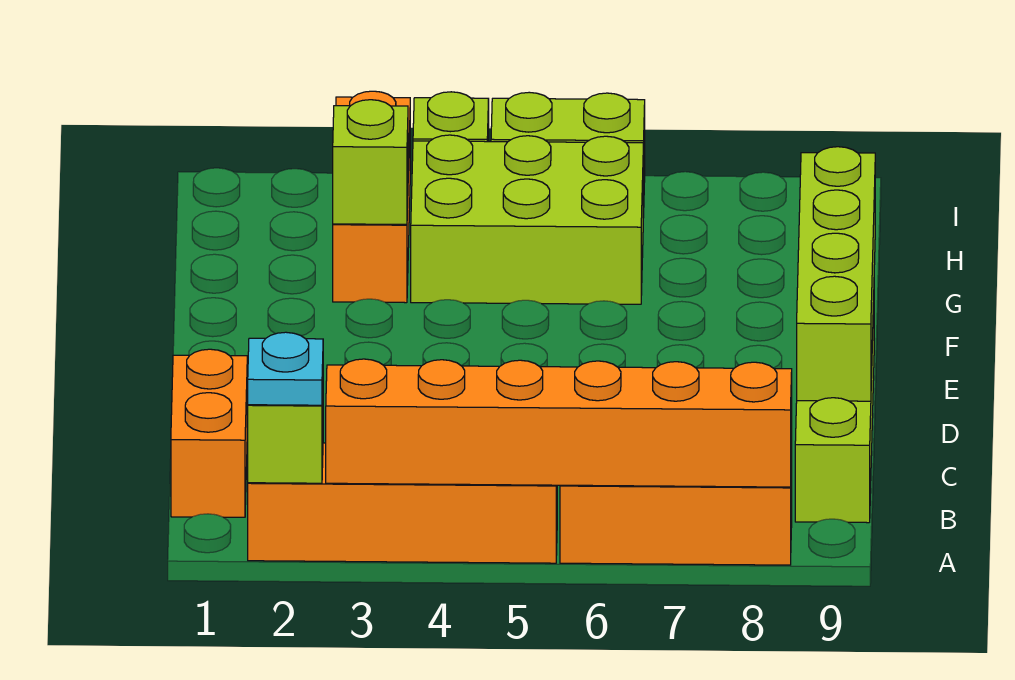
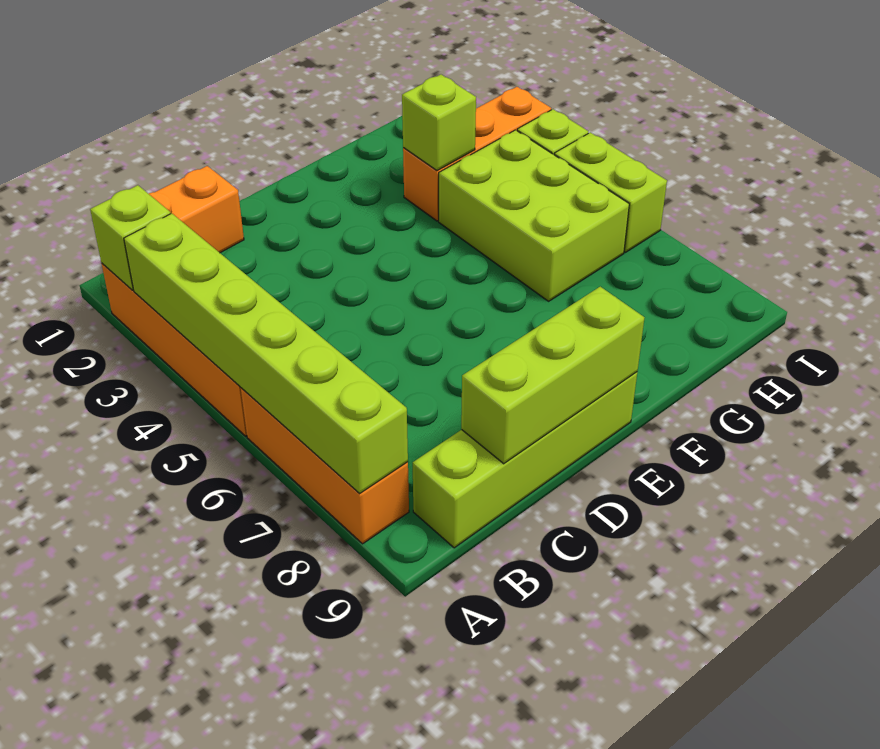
cyan plate A2 level 3 -> none
orange brick A3:A8 level 2 -> lime brick A3:A8 level 2
lime brick C9:F9 level 2 -> lime brick C9:E9 level 2

